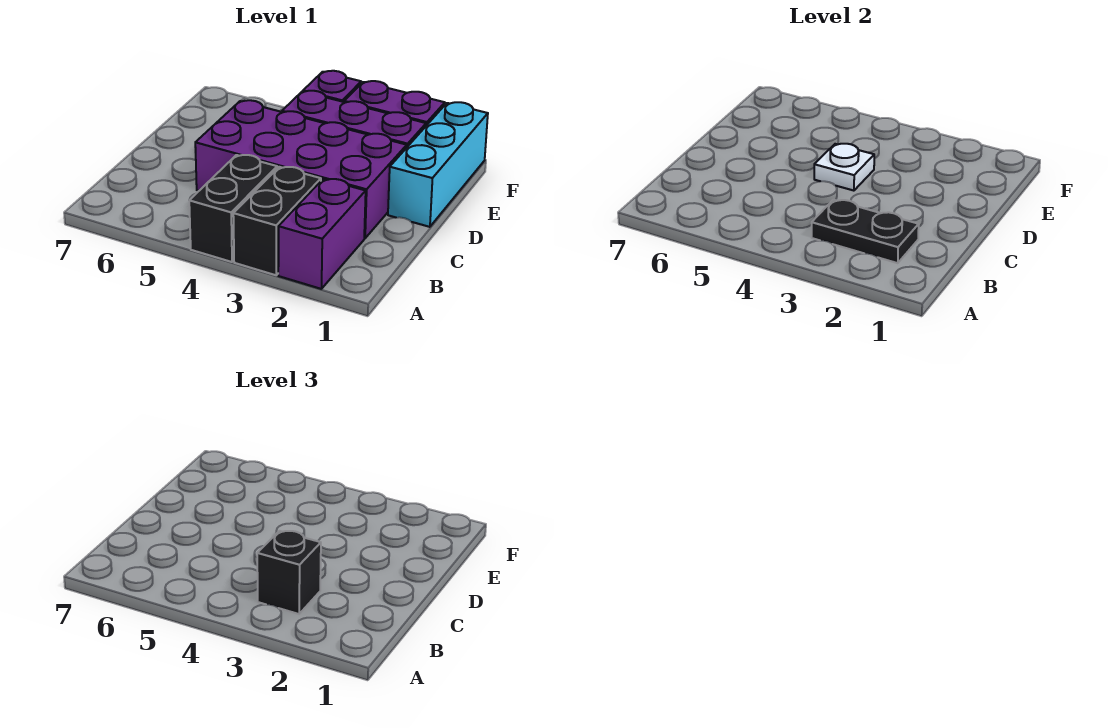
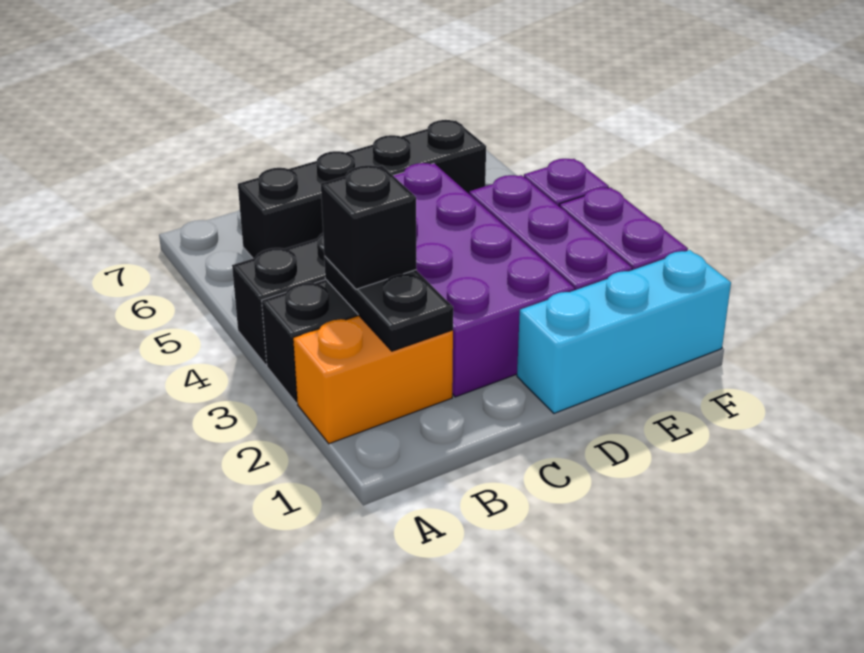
purple brick A2:B2 level 1 -> orange brick A2:B2 level 1
none -> black brick B6:E6 level 1
white plate D4 level 2 -> none

